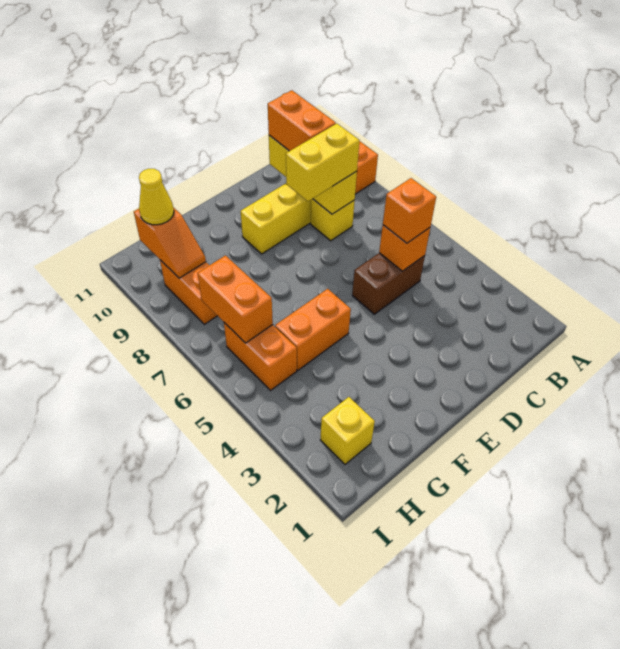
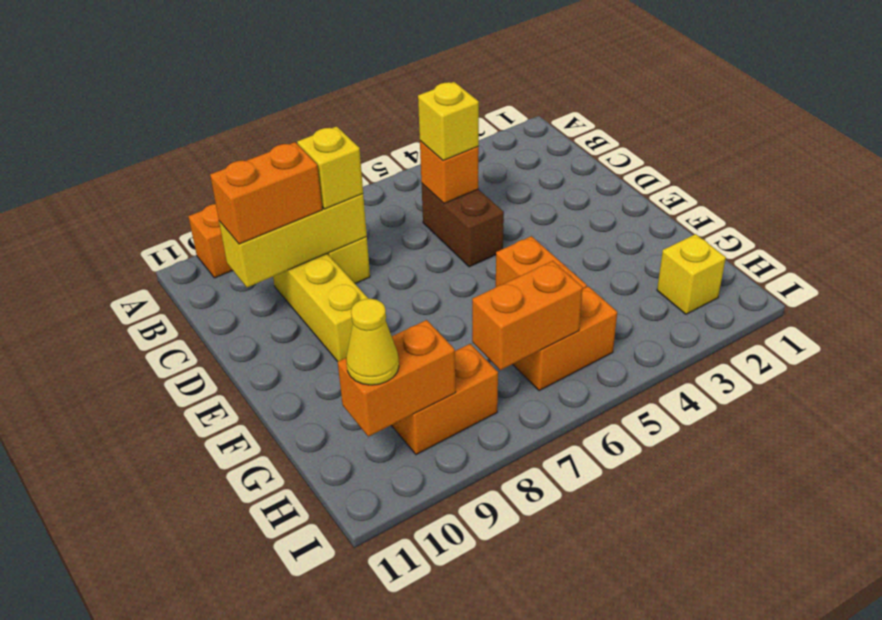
orange brick C5 level 3 -> yellow brick C5 level 3
yellow brick C8:D8 level 3 -> yellow brick C8 level 3
orange slope H9:H10 level 2 top 10 -> orange brick H9:H10 level 2

